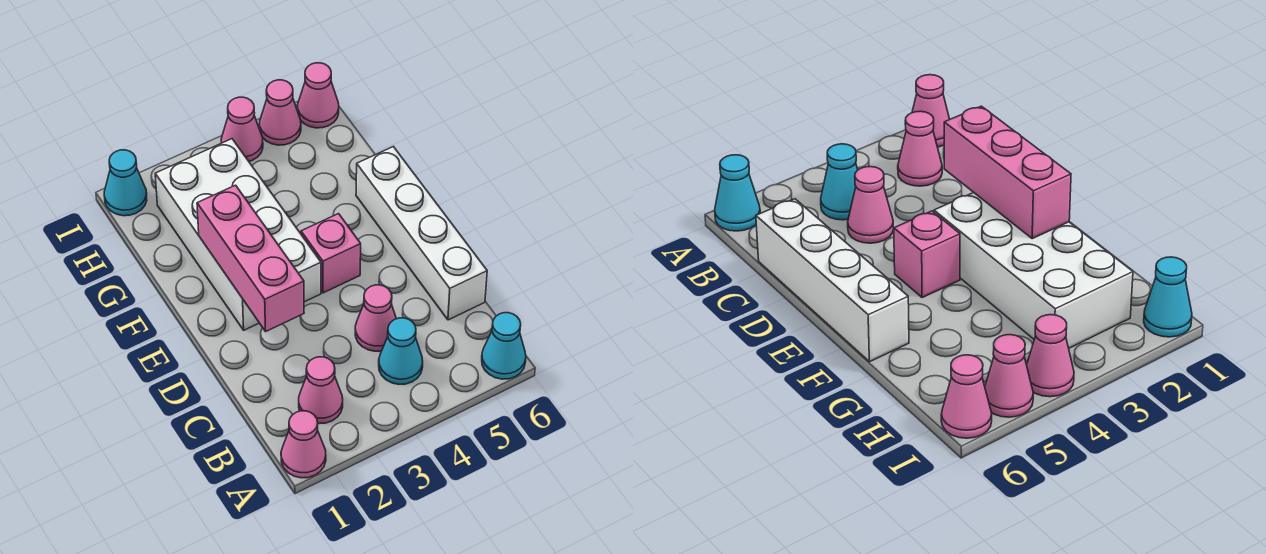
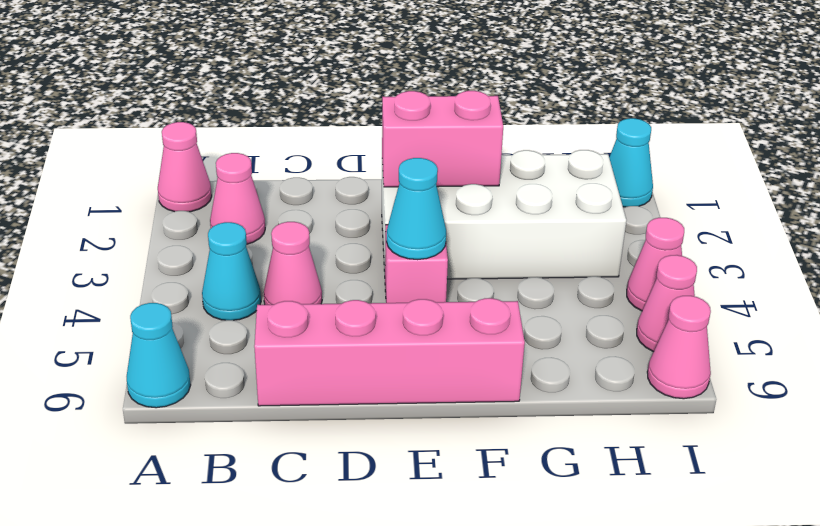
white brick C6:F6 level 1 -> pink brick C6:F6 level 1
pink brick D2:F2 level 2 -> pink brick E2:F2 level 2
none -> cyan cone E4 level 2

